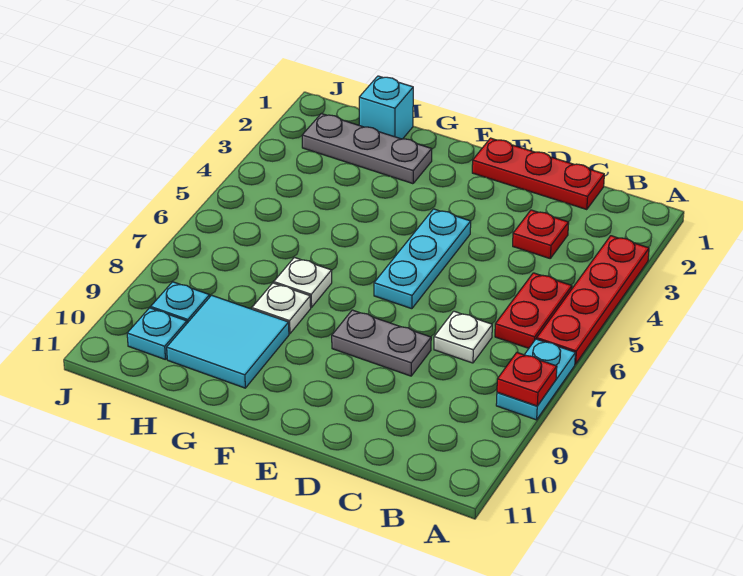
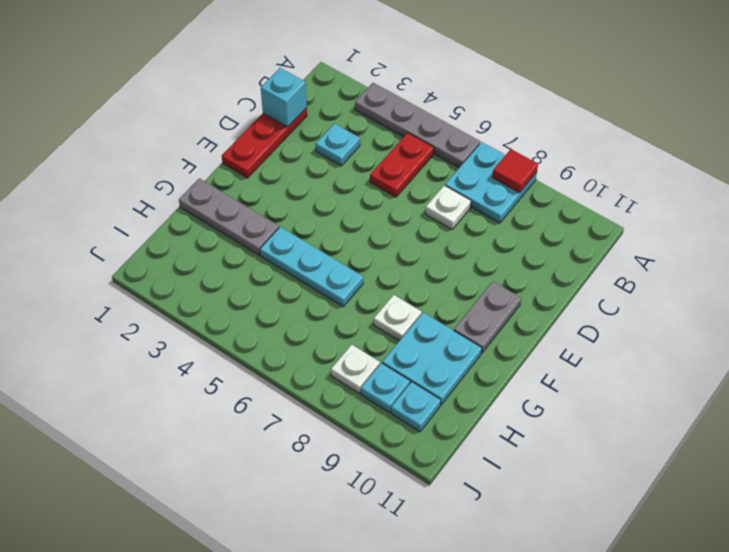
red plate A3:A6 level 1 -> grey plate A3:A6 level 1
cyan plate A7:A8 level 1 -> cyan plate A7:B8 level 1
red plate A8 level 2 -> red tile A8 level 2
red plate B5:B6 level 1 -> red plate B5:C5 level 1
red plate C3 level 1 -> cyan plate C3 level 1
grey plate D8:E8 level 1 -> grey plate E10:F10 level 1
cyan plate E4:E6 level 1 -> cyan plate G4:G6 level 1
grey plate G2:I2 level 1 -> grey plate G1:G3 level 1
white plate G7 level 1 -> white plate I8 level 1
cyan tile G9:H10 level 1 -> cyan plate G9:H10 level 1
cyan brick H1 level 1 -> cyan brick C1 level 2

